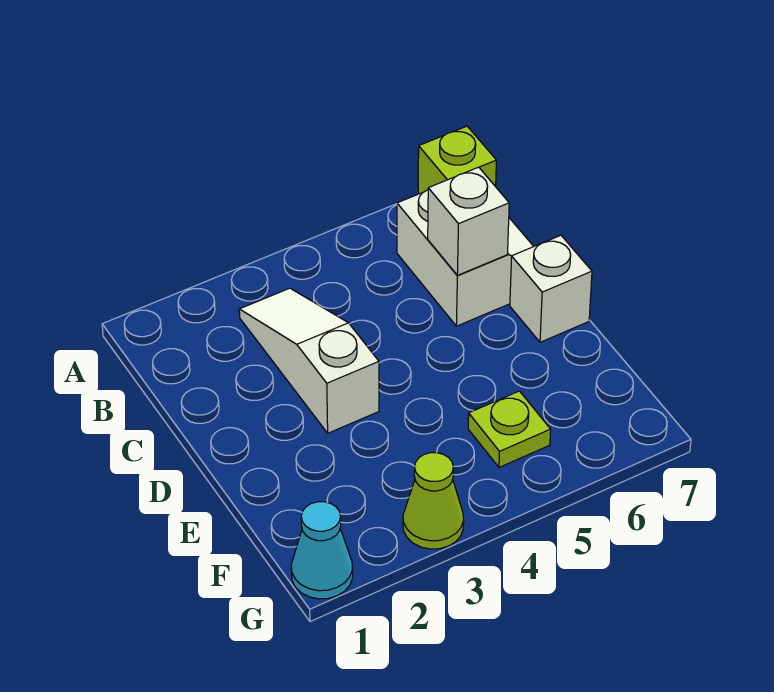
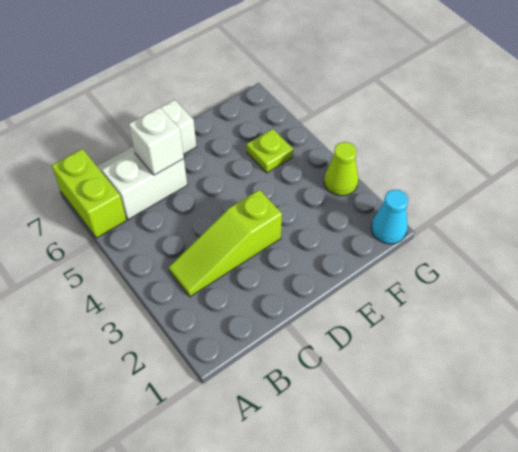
lime brick A7 level 1 -> lime brick A6:A7 level 1
white slope B3:D3 level 1 top D -> lime slope B3:D3 level 1 top D

